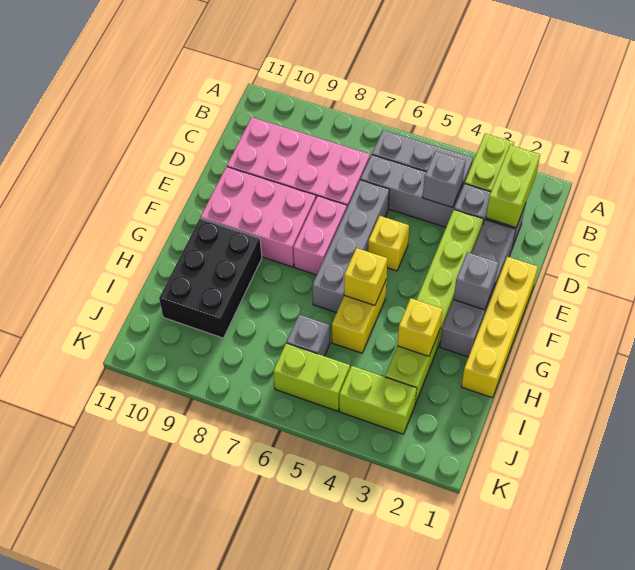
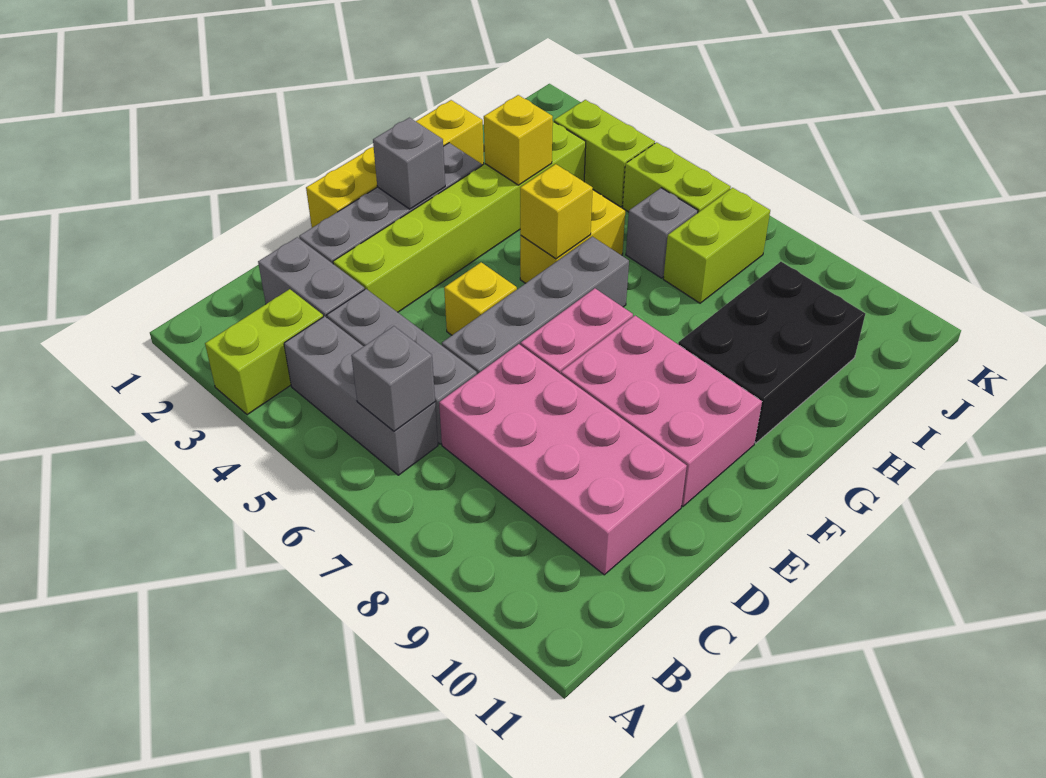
lime brick B2:C2 level 2 -> lime brick I7:J7 level 1
grey brick C4 level 2 -> grey brick B6 level 2

